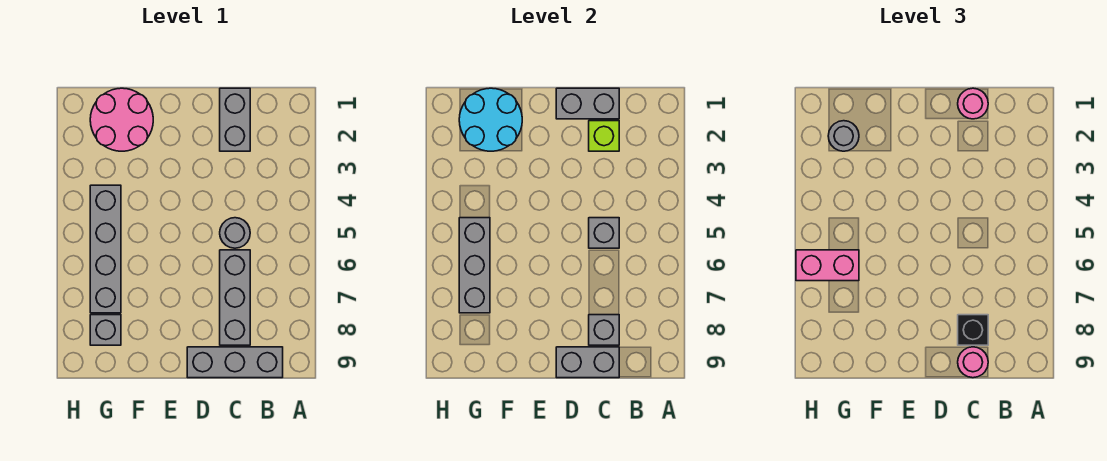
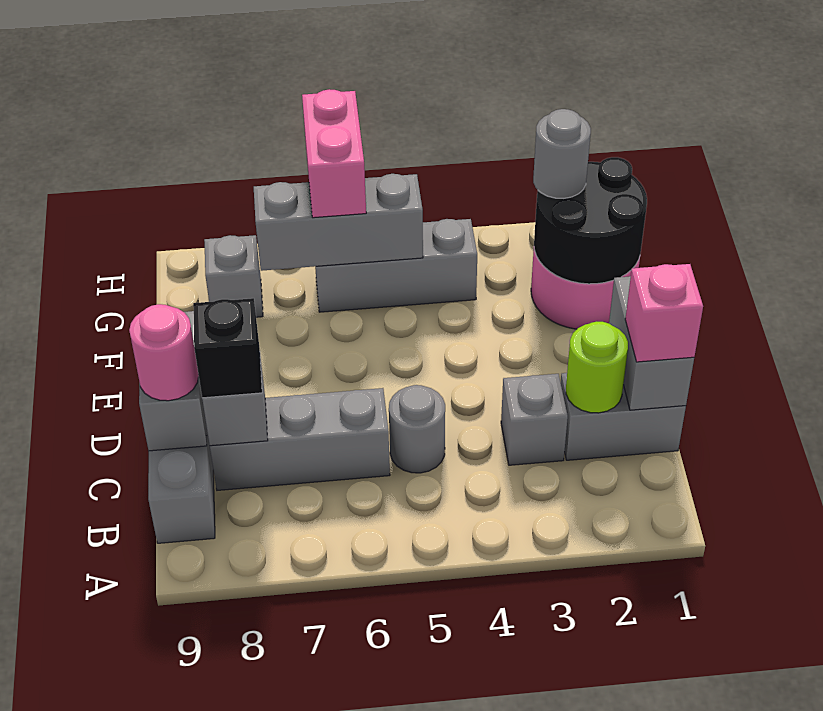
pink round brick C1 level 3 -> pink brick C1 level 3
lime brick C2 level 2 -> lime round brick C2 level 2
grey brick C5 level 2 -> grey brick C3 level 1
cyan round brick F1:G2 level 2 -> black round brick F1:G2 level 2
grey brick G4:G7 level 1 -> grey brick G4:G6 level 1

